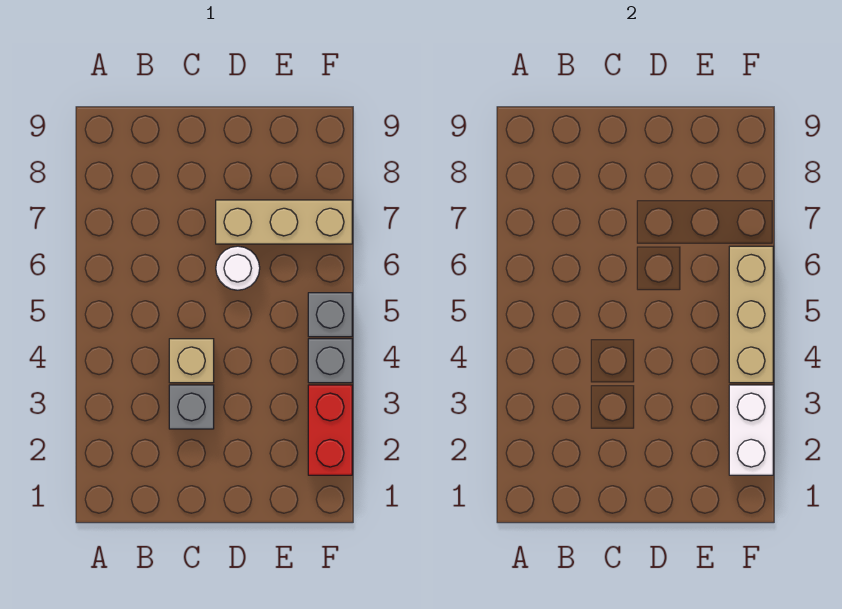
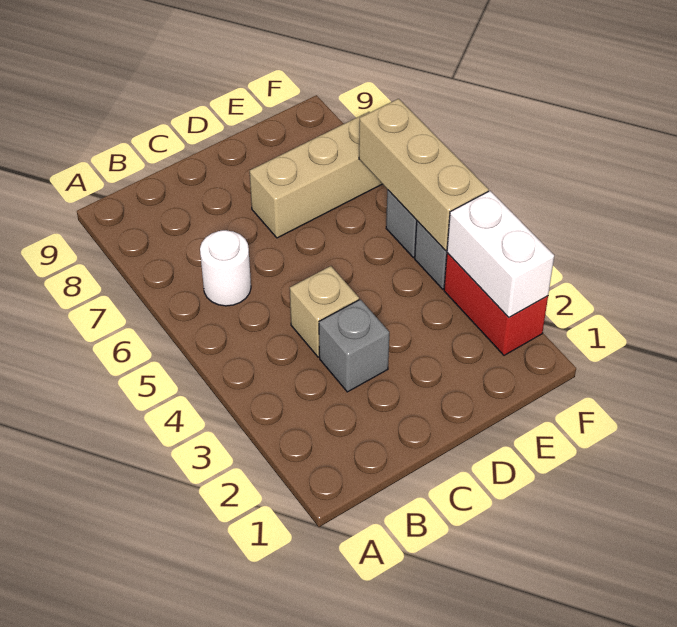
white round brick D6 level 1 -> white round brick B6 level 1

